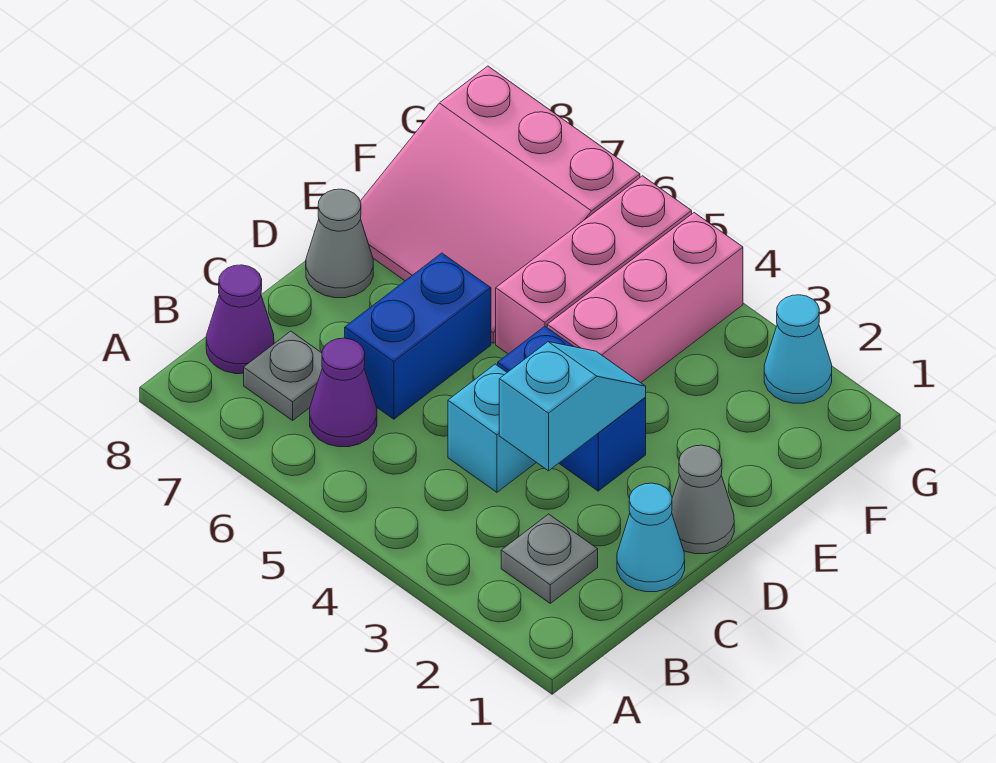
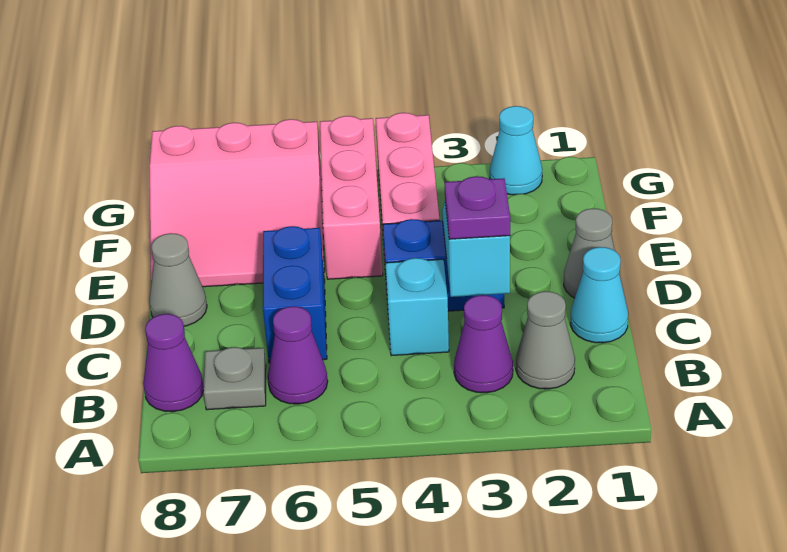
grey plate B2 level 1 -> grey cone B2 level 1
none -> purple cone B3 level 1
none -> purple plate C3 level 3

